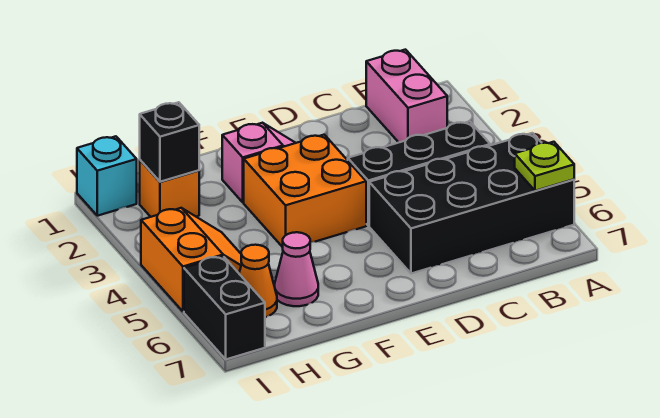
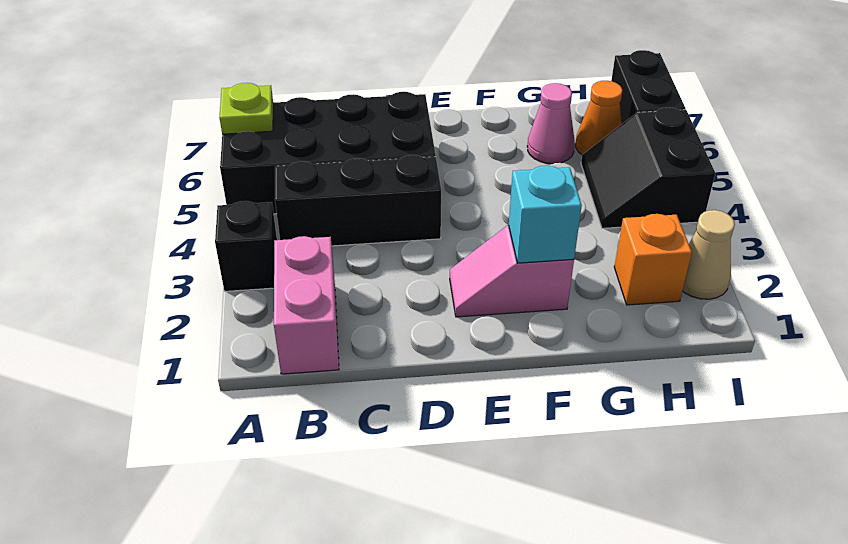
orange brick E3:F4 level 1 -> none
black brick H2 level 2 -> black brick A3 level 1
orange slope H4:I5 level 1 top I -> black slope H4:I5 level 1 top I
cyan brick I1 level 1 -> cyan brick F2 level 2
none -> tan cone I2 level 1

